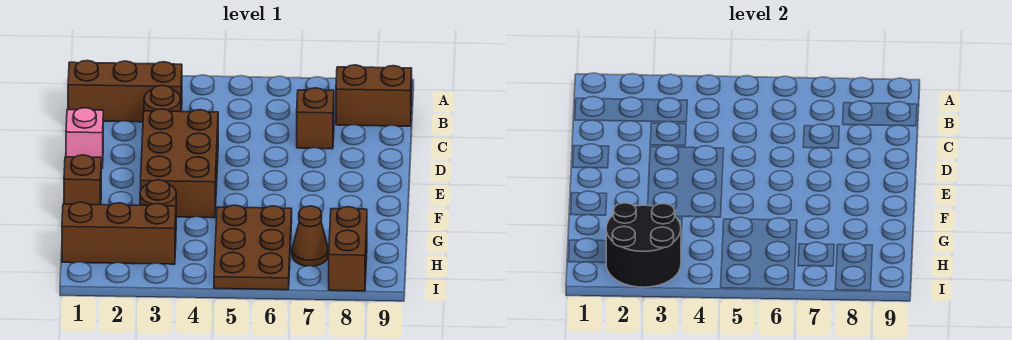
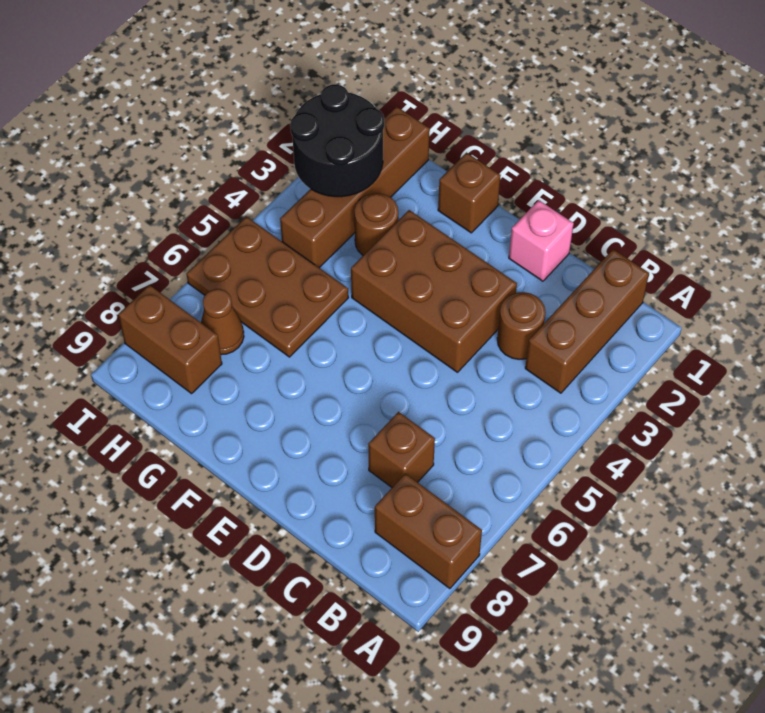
brown brick B8:B9 level 1 -> brown brick A8:B8 level 1
brown brick H1:H3 level 1 -> brown brick H1:H4 level 1

